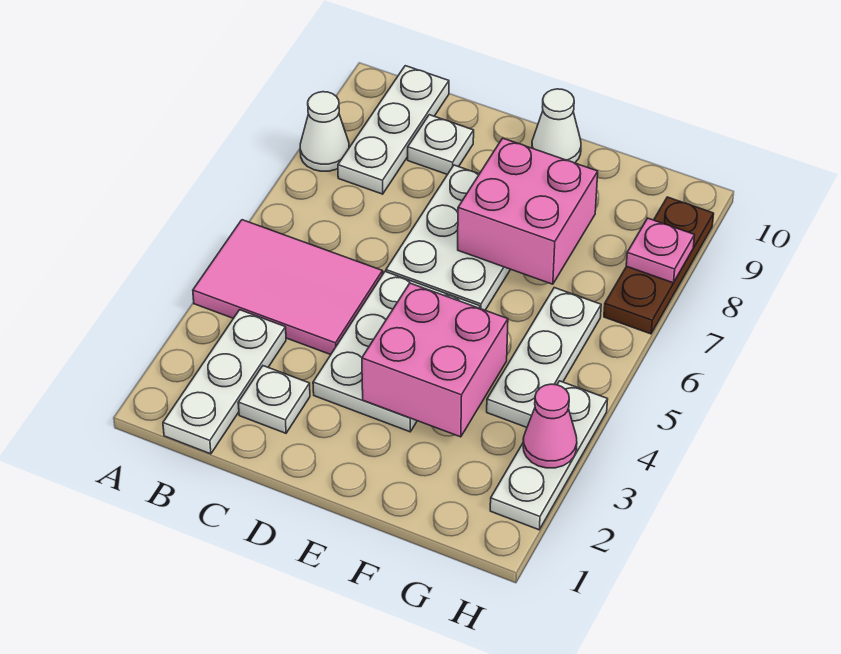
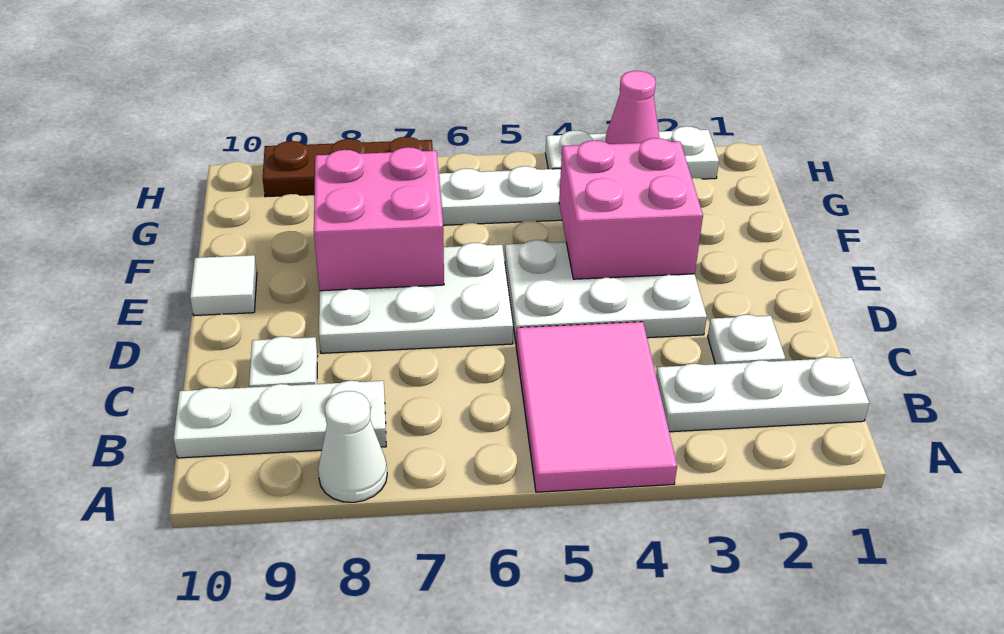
white cone E10 level 1 -> white tile E10 level 1
pink plate H8 level 2 -> none

